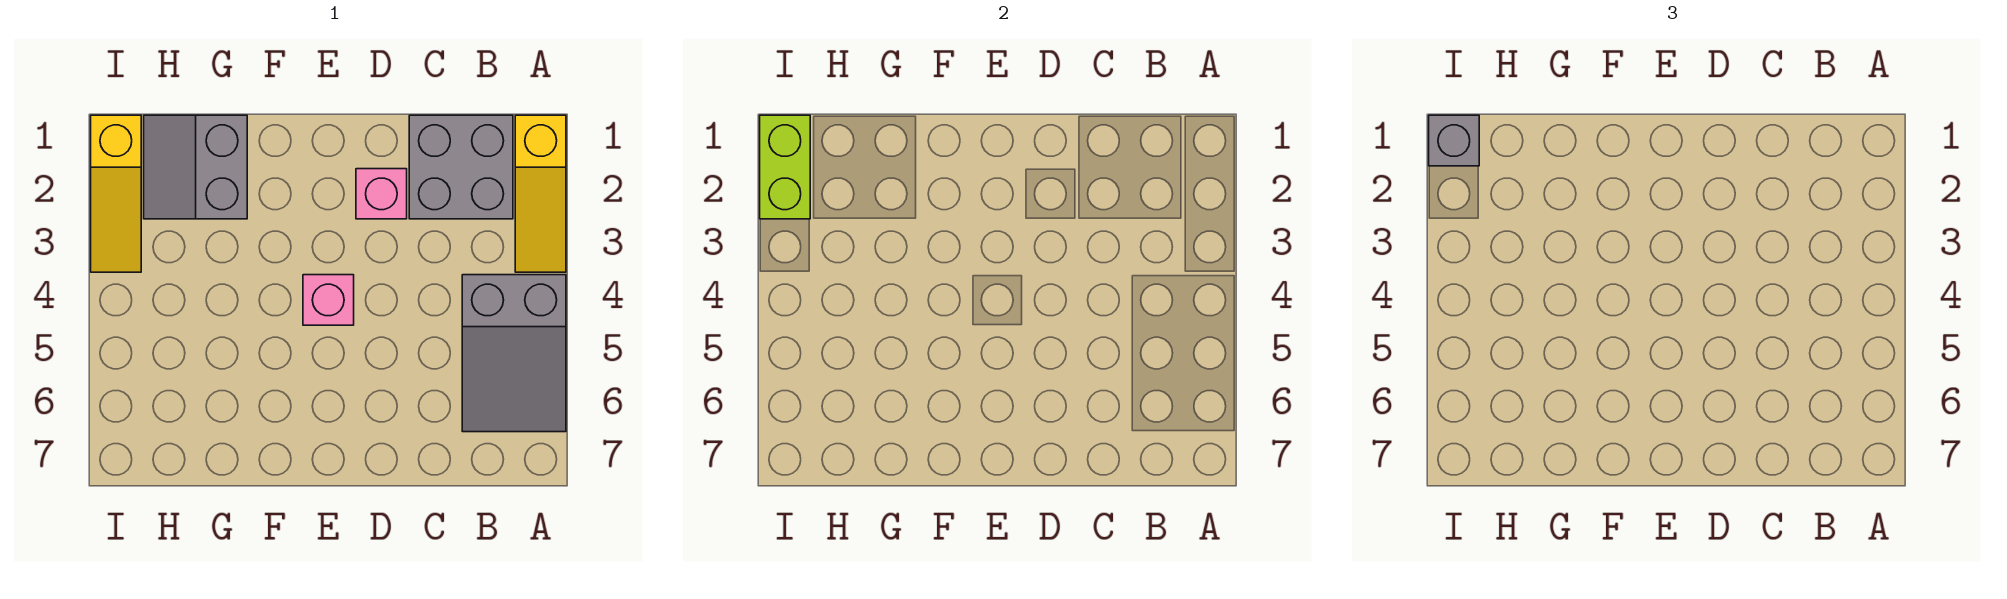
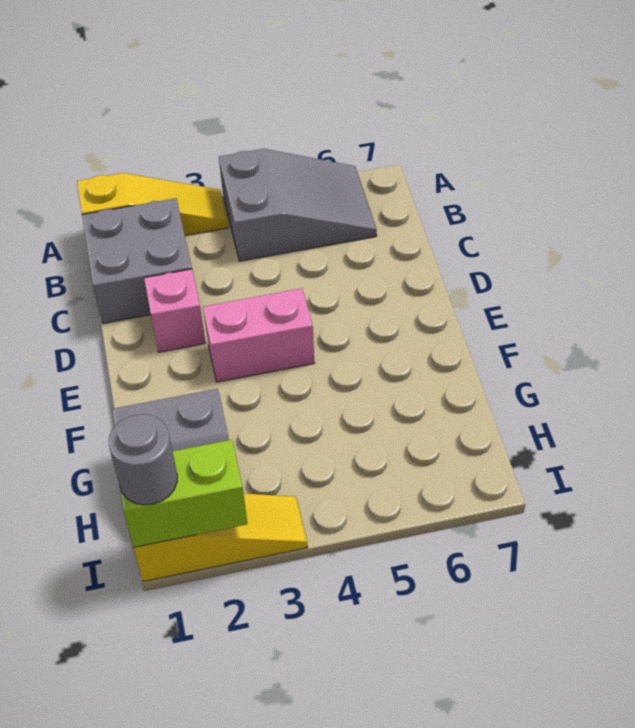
pink brick E4 level 1 -> pink brick E3:E4 level 1
grey brick I1 level 3 -> grey round brick I1 level 3

